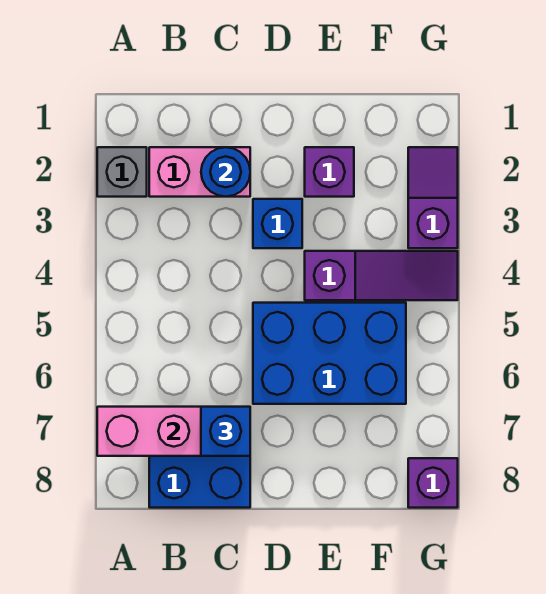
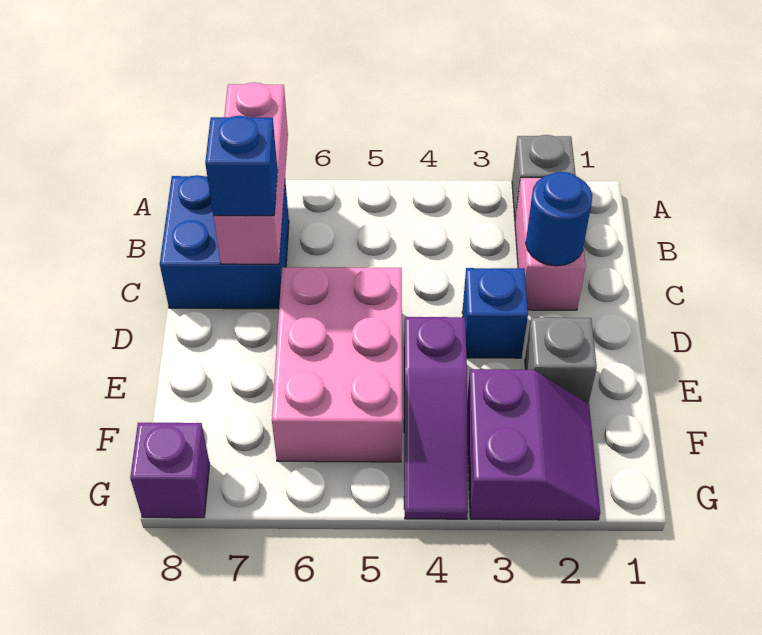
blue brick D5:F6 level 1 -> pink brick D5:F6 level 1
purple brick E2 level 1 -> grey brick E2 level 1
purple slope G2:G3 level 1 top 3 -> purple slope F2:G3 level 1 top 3

